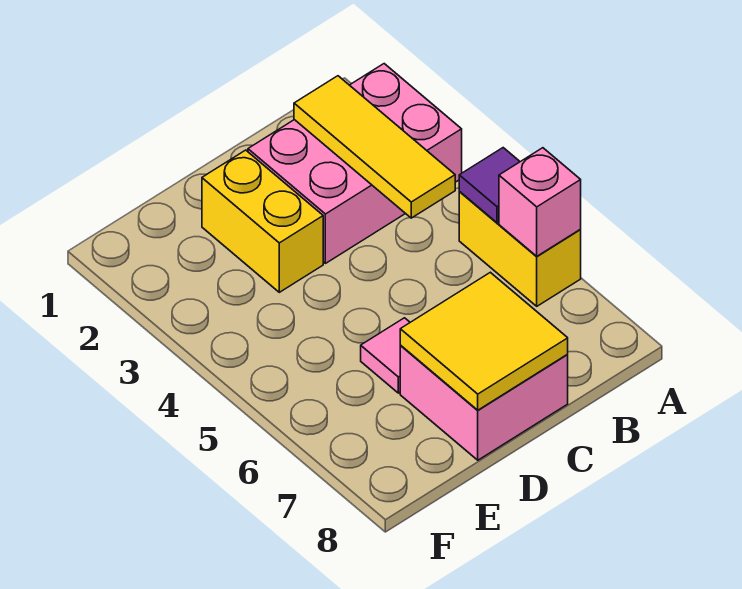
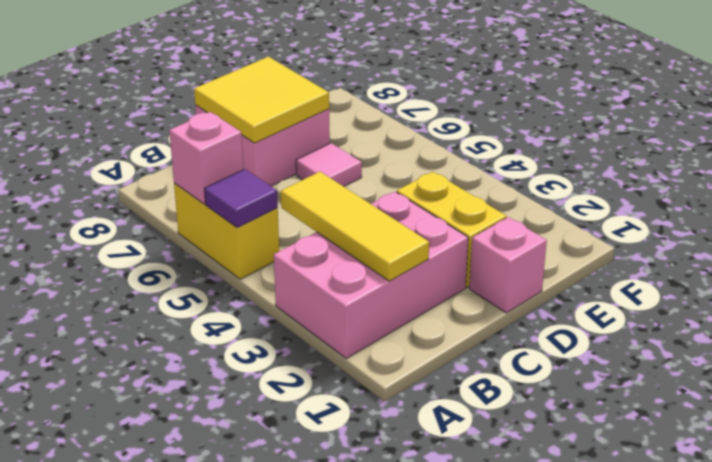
none -> pink brick D1 level 1

